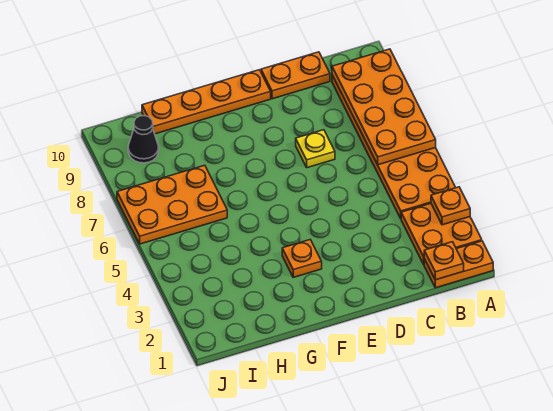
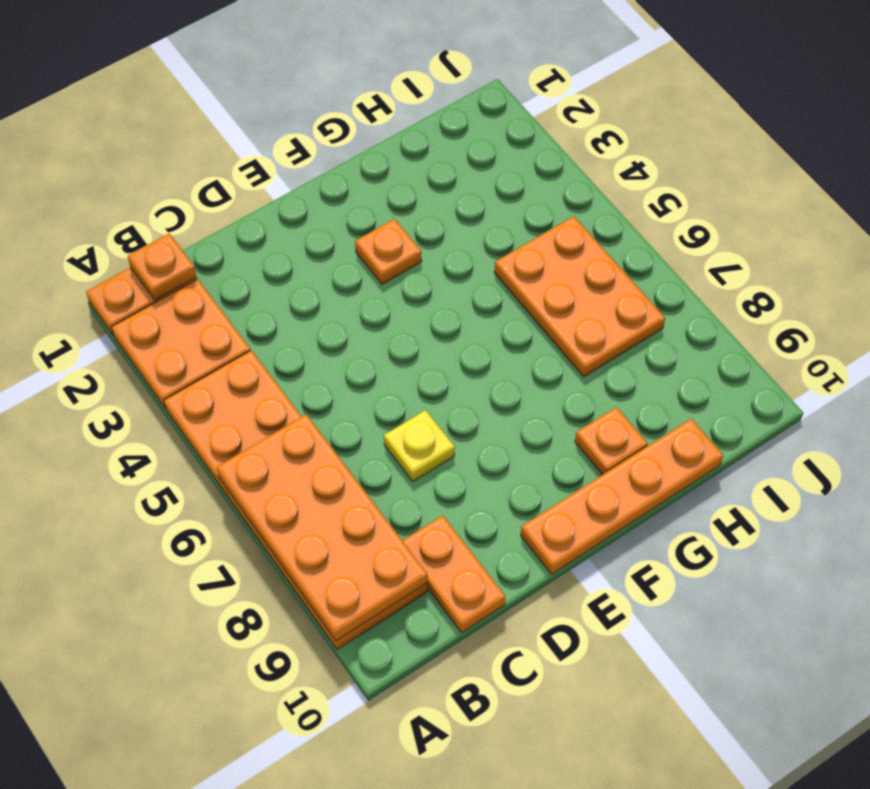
orange plate A3 level 2 -> orange plate G9 level 1
orange plate C10:D10 level 1 -> orange plate C9:C10 level 1
orange plate H6:J7 level 1 -> orange plate H5:I7 level 1
black cone I9 level 1 -> none

